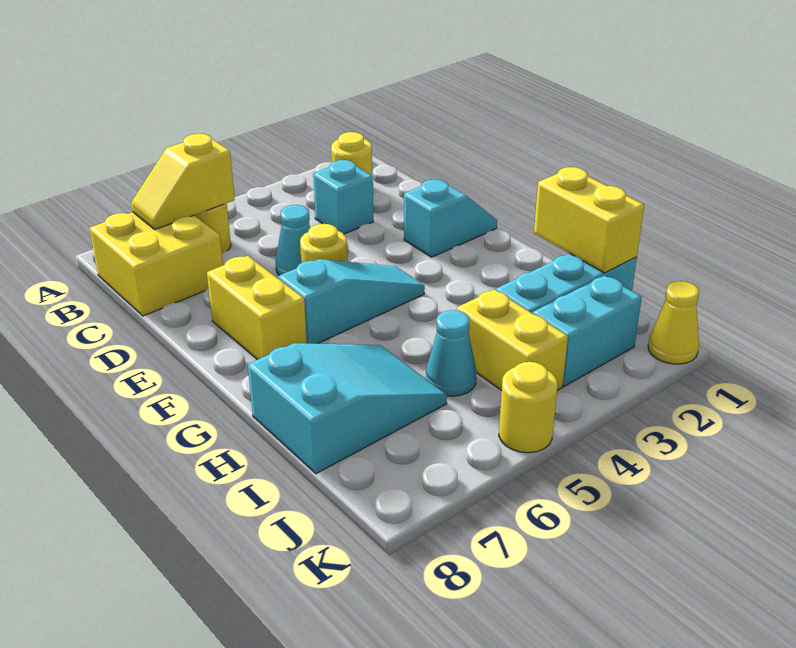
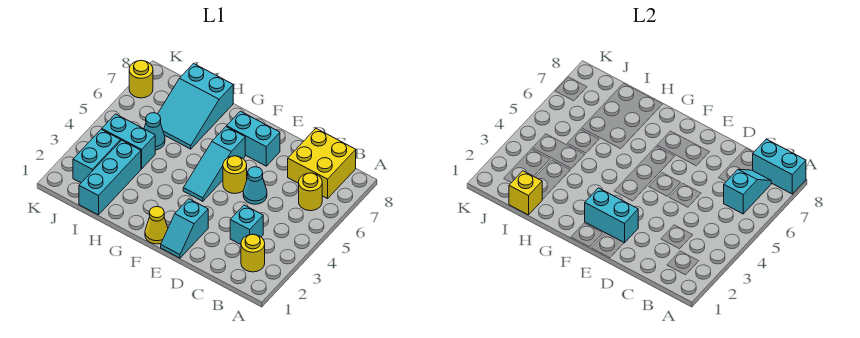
none -> cyan brick A8:B8 level 2
yellow slope B6:B7 level 2 top 6 -> cyan slope B6:B7 level 2 top 6
none -> cyan brick E2:F2 level 2
yellow brick E7:F7 level 1 -> cyan brick E7:F7 level 1
yellow brick H1:I1 level 2 -> yellow brick I1 level 2
yellow brick I4:J4 level 1 -> cyan brick I4:J4 level 1
yellow cone K1 level 1 -> yellow cone F1 level 1
yellow round brick K5 level 1 -> yellow round brick K7 level 1

